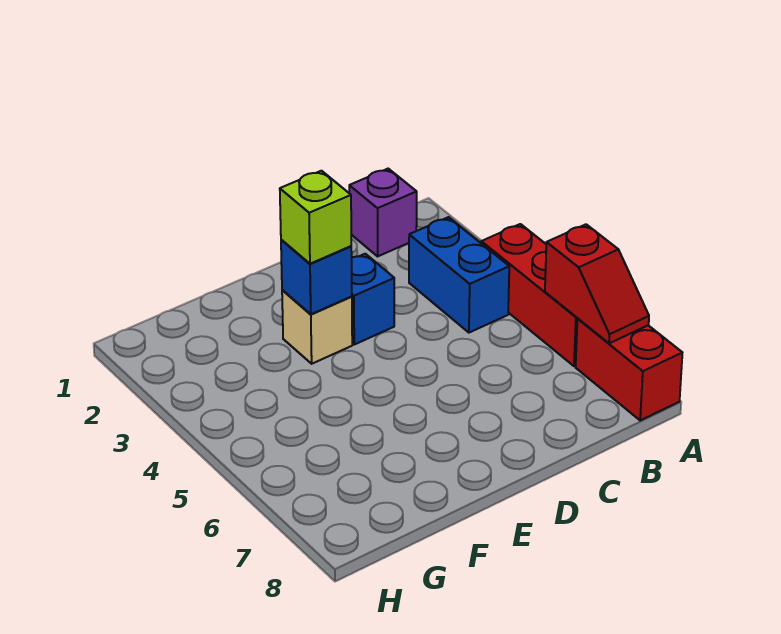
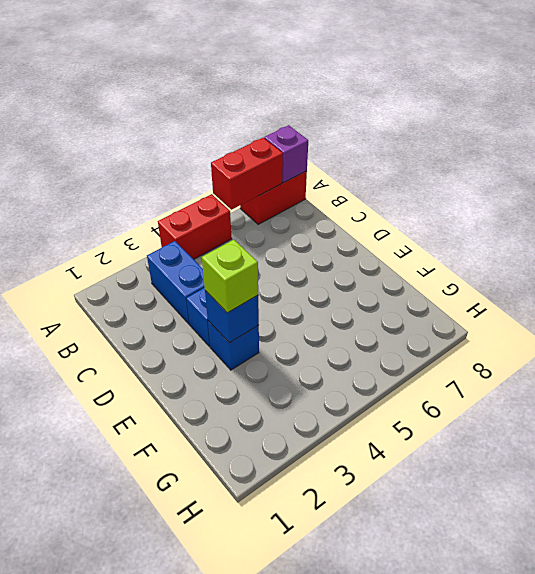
red brick A4:A6 level 1 -> red brick A4:A5 level 1
red slope A6:A7 level 2 top 6 -> red brick A6:A7 level 2
purple brick B1 level 1 -> purple brick A8 level 2
blue brick B3:B4 level 1 -> blue brick B3:C3 level 1
tan brick E3 level 1 -> blue brick E3 level 1

